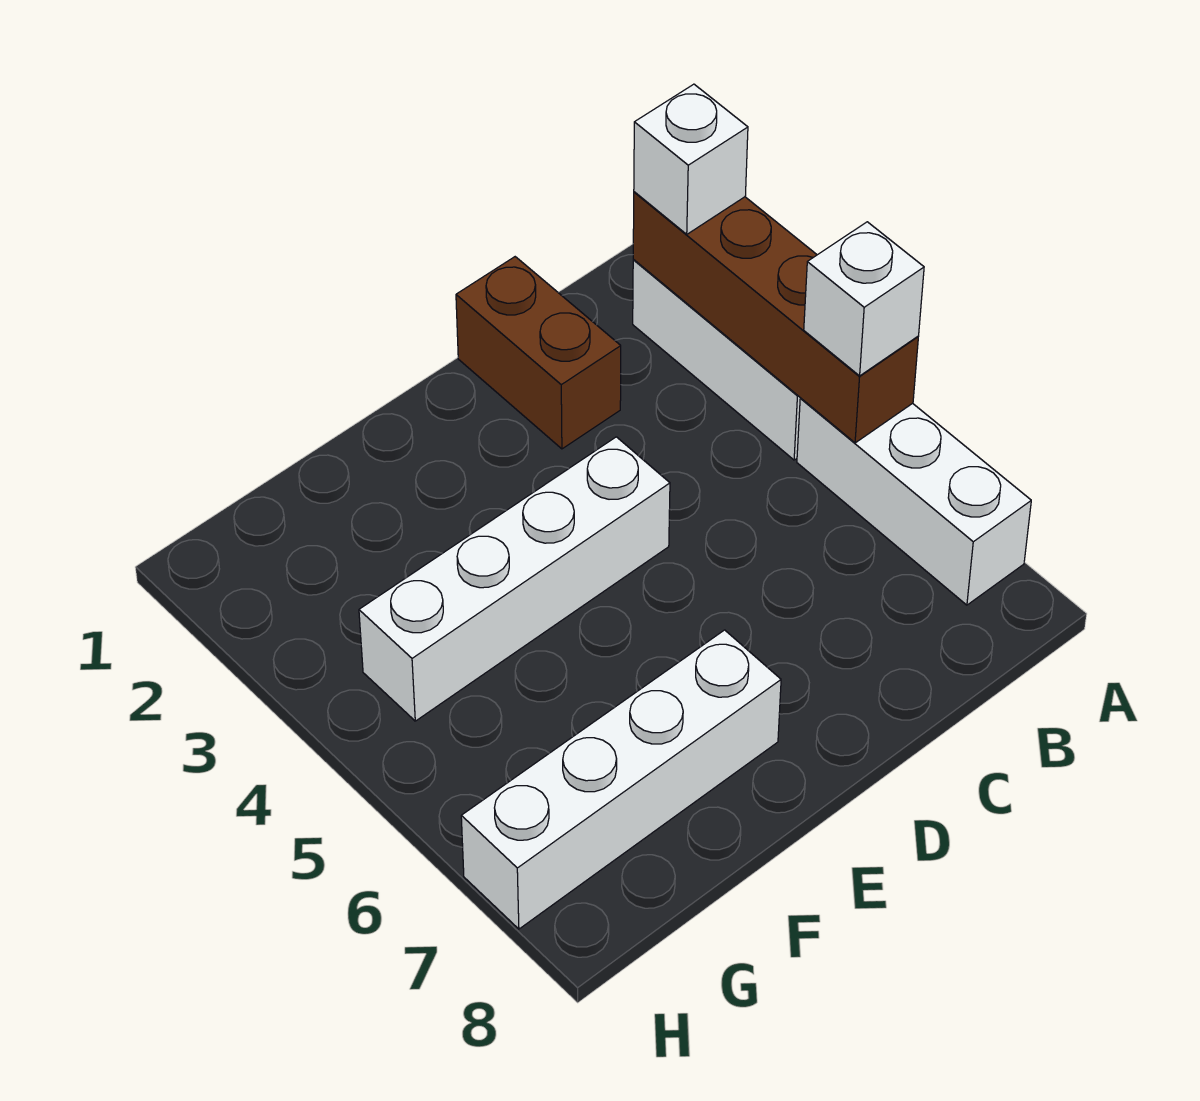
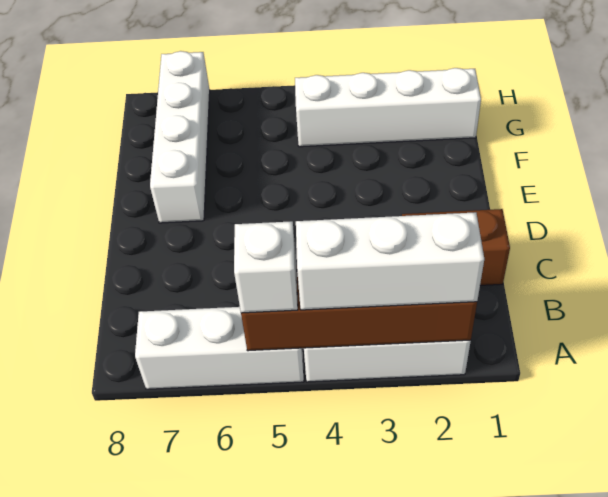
white brick A2 level 3 -> white brick A2:A4 level 3
white brick D4:G4 level 1 -> white brick G1:G4 level 1

